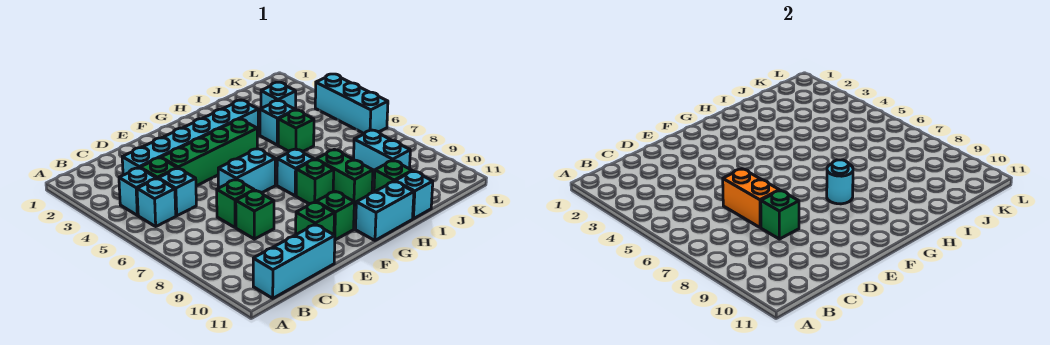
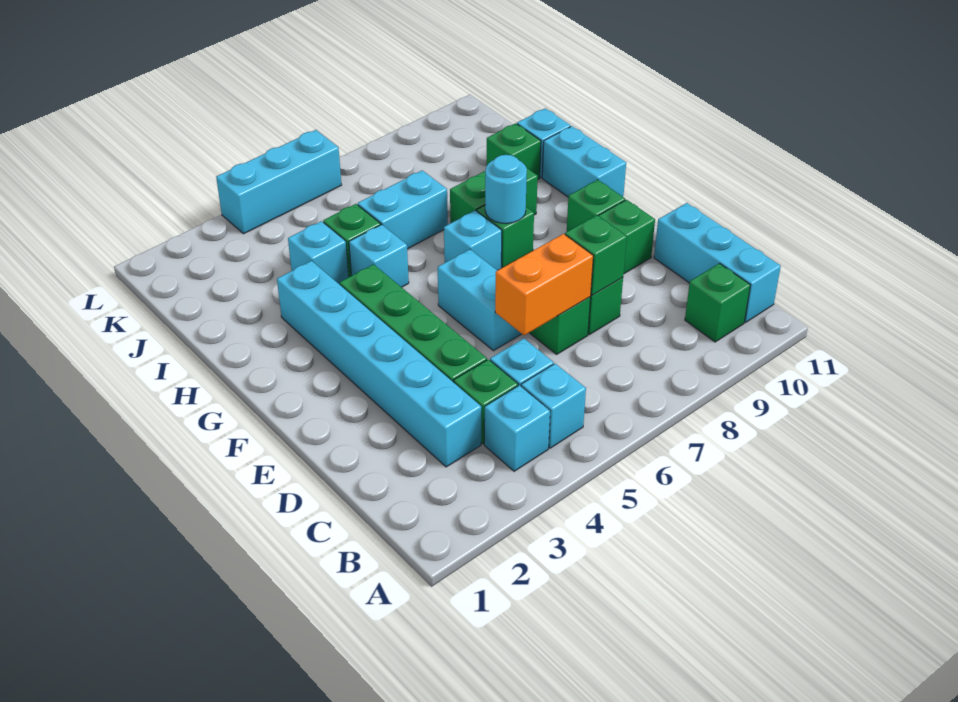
none -> green brick B10 level 1
cyan brick J3 level 1 -> cyan brick H5 level 1
cyan brick J8:J9 level 1 -> cyan brick I6:I7 level 1

